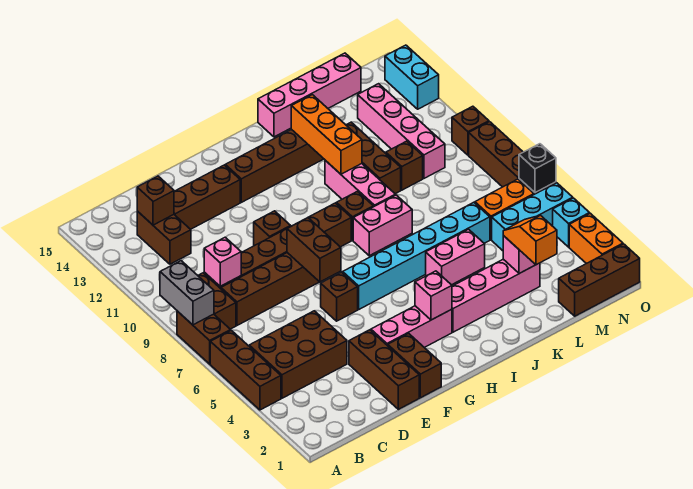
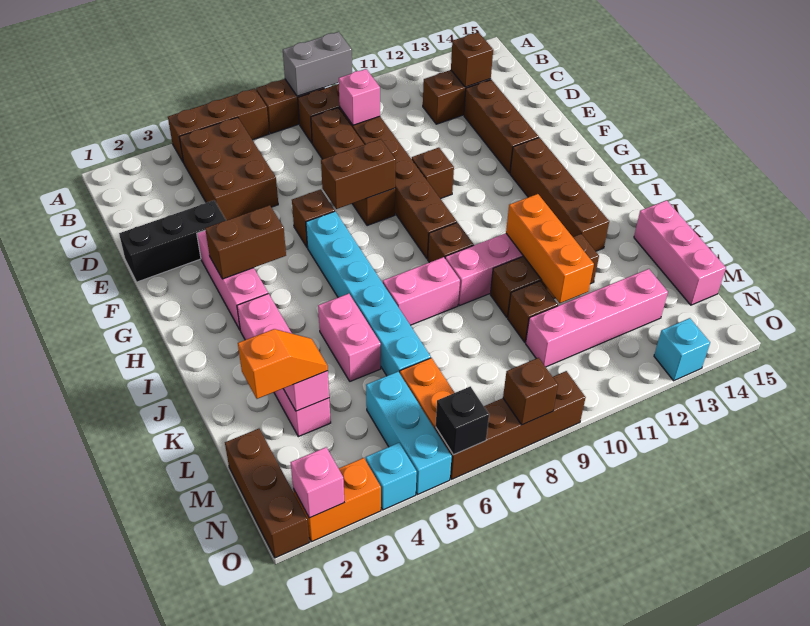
brown brick E1:E3 level 1 -> black brick E1:E3 level 1
brown brick F1:F2 level 1 -> brown brick G3:G4 level 2
pink brick H3 level 2 -> pink brick O2 level 2
pink brick I8:J8 level 1 -> pink brick J7:J8 level 1
orange brick J11:J13 level 2 -> orange brick J11:L11 level 2
pink brick J15:M15 level 1 -> pink brick K15:M15 level 1
brown brick O10 level 1 -> brown brick O8 level 2
cyan brick O13:O14 level 1 -> cyan brick O13 level 1

